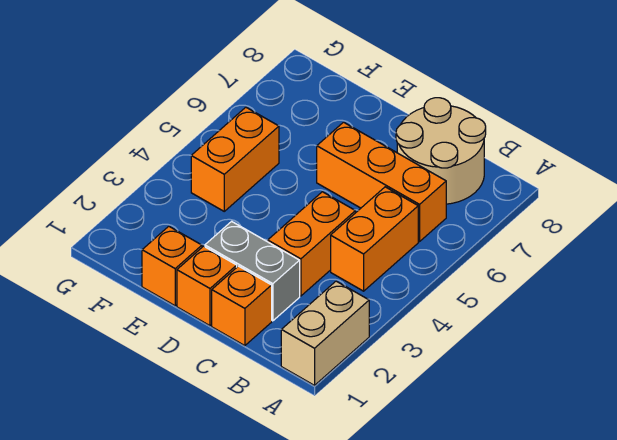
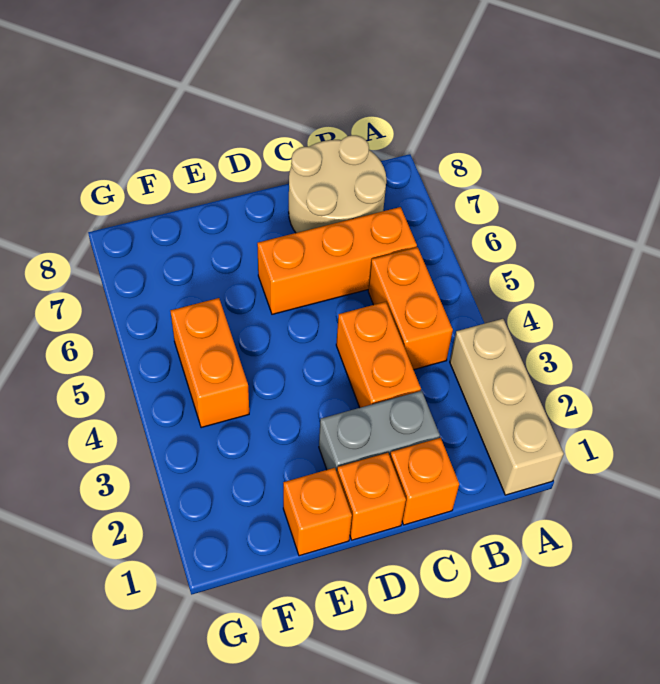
tan brick A1:A2 level 1 -> tan brick A1:A3 level 1

